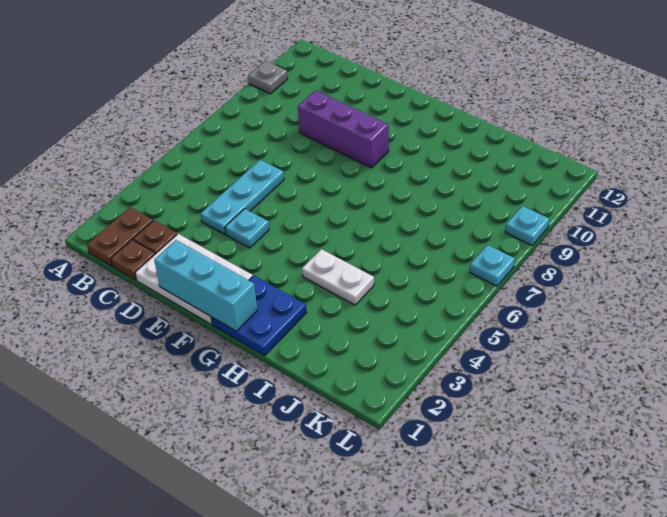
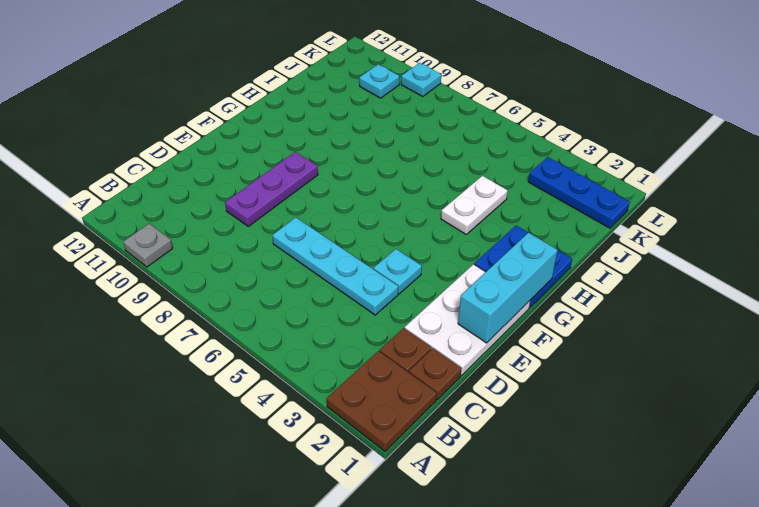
brown plate B1:B2 level 1 -> brown plate A1:B2 level 1
cyan plate D4:D6 level 1 -> cyan plate D4:D7 level 1
purple brick D9:F9 level 1 -> purple plate D9:F9 level 1
none -> blue plate K1:K3 level 1
cyan plate L7 level 1 -> cyan plate K10 level 1

